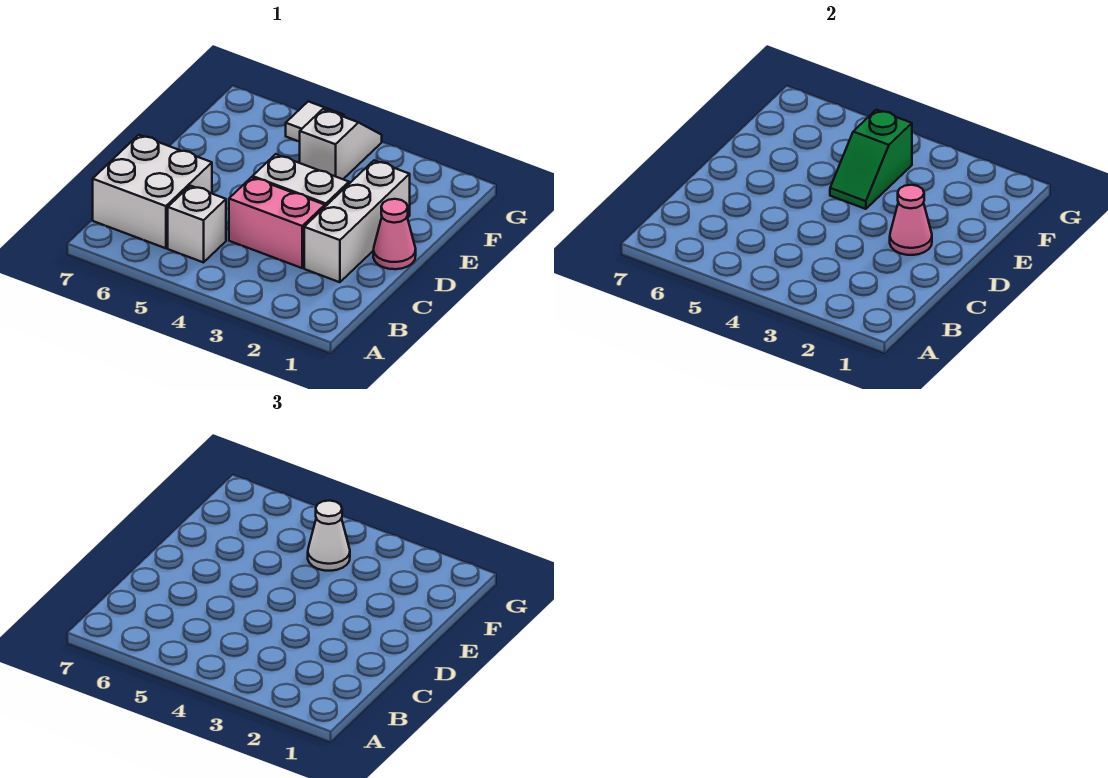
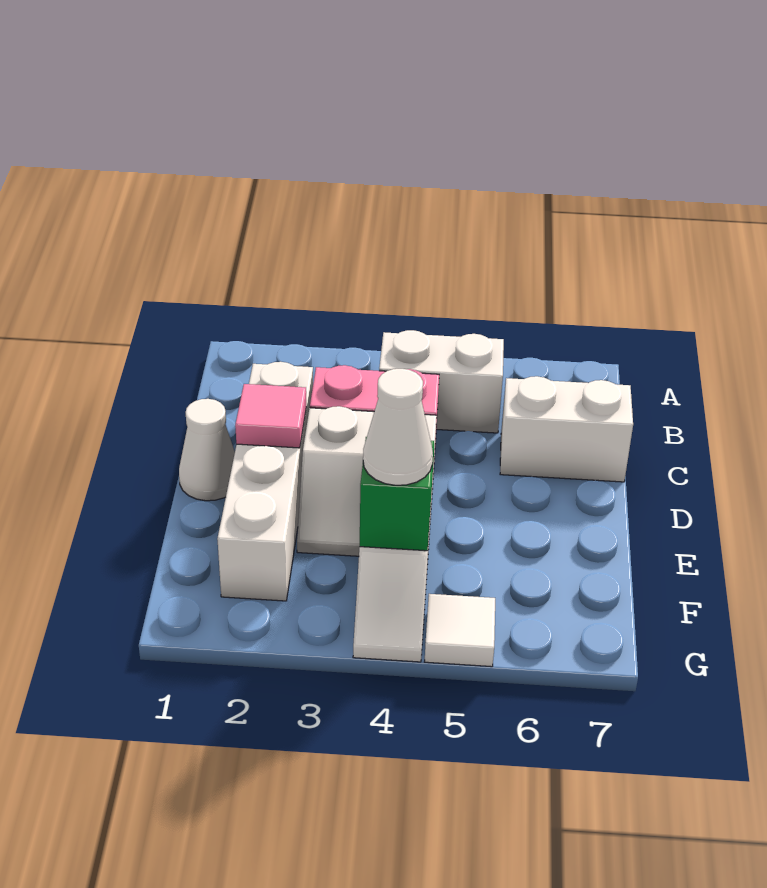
white brick B5 level 1 -> white brick B4:B5 level 1
white brick B6:C7 level 1 -> white brick C6:C7 level 1
white brick C2:E2 level 1 -> white brick C2:F2 level 1
pink cone D1 level 1 -> white cone D1 level 1
pink cone D2 level 2 -> pink tile D2 level 2

